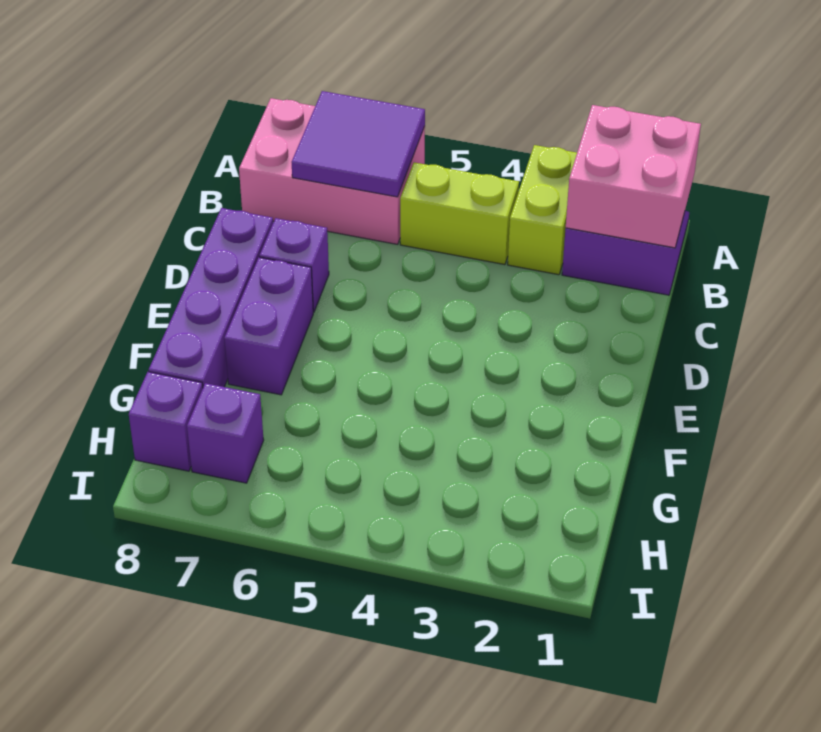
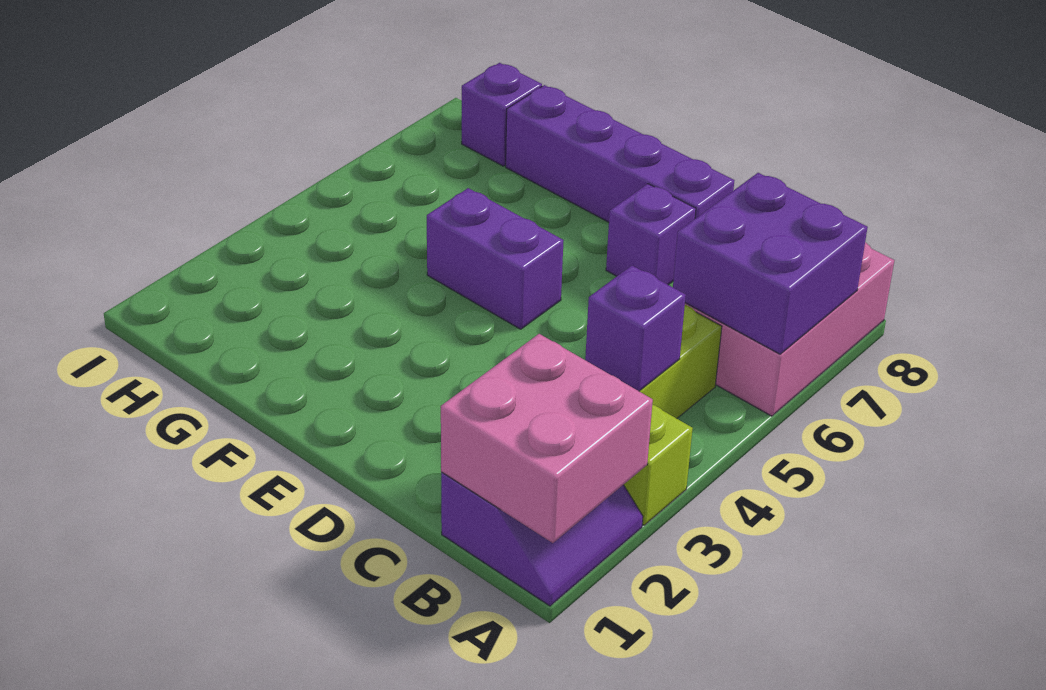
purple tile A6:B7 level 2 -> purple brick A6:B7 level 2
purple brick E7:F7 level 1 -> purple brick E5:F5 level 1
purple brick H7 level 1 -> purple brick B4 level 2

